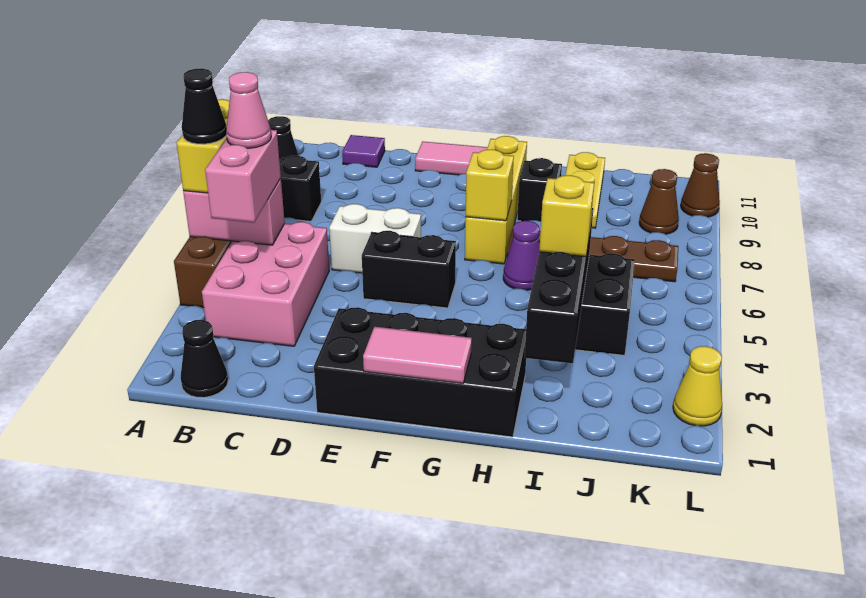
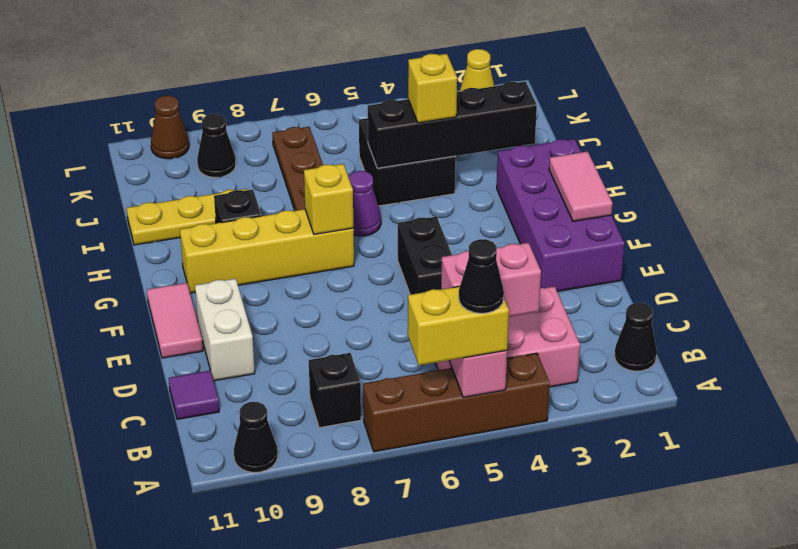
pink cone B5 level 4 -> none
white brick D6:E6 level 1 -> white brick D10:E10 level 1
black brick E1:H2 level 1 -> purple brick E1:H2 level 1
brown cone K9 level 1 -> black cone K9 level 1

